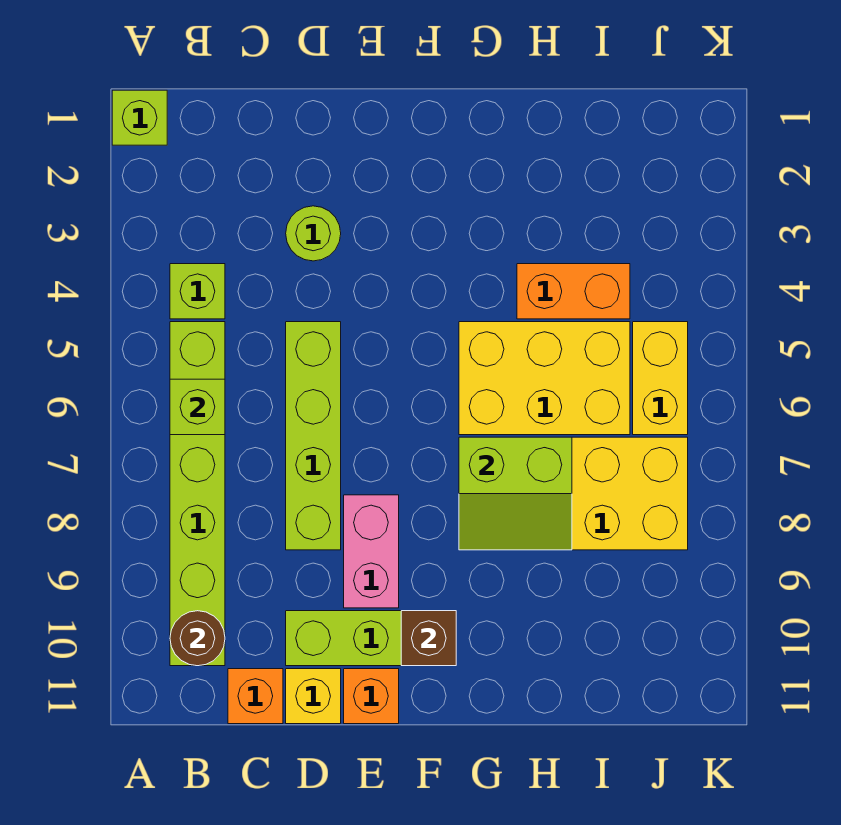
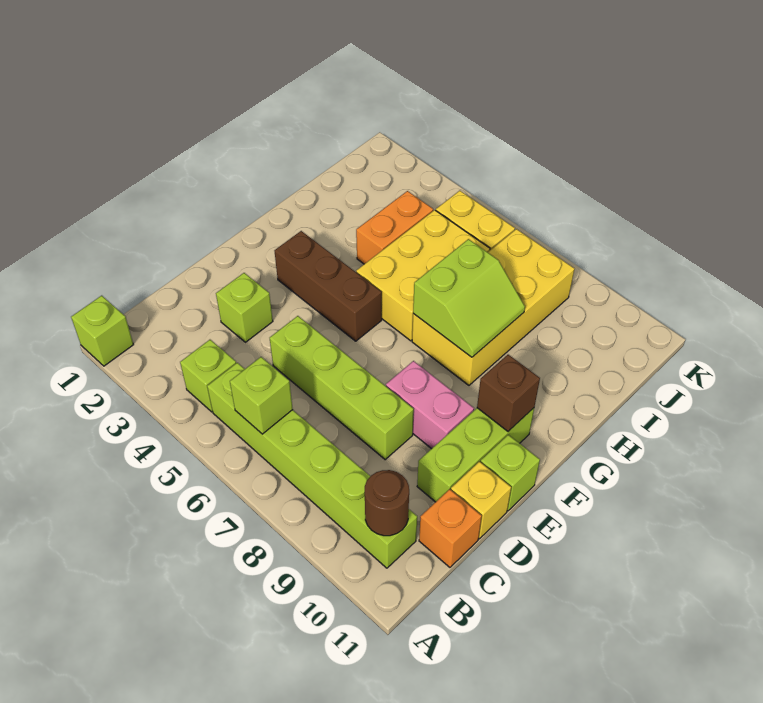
lime round brick D3 level 1 -> lime brick D3 level 1
orange brick E11 level 1 -> lime brick E11 level 1
none -> brown brick F3:F5 level 1

